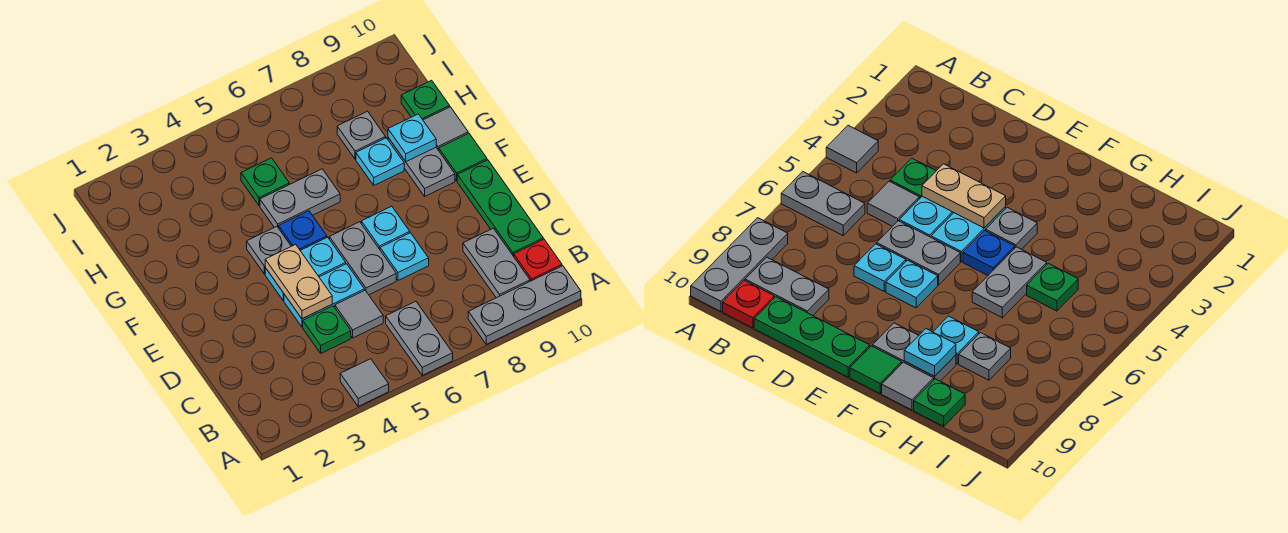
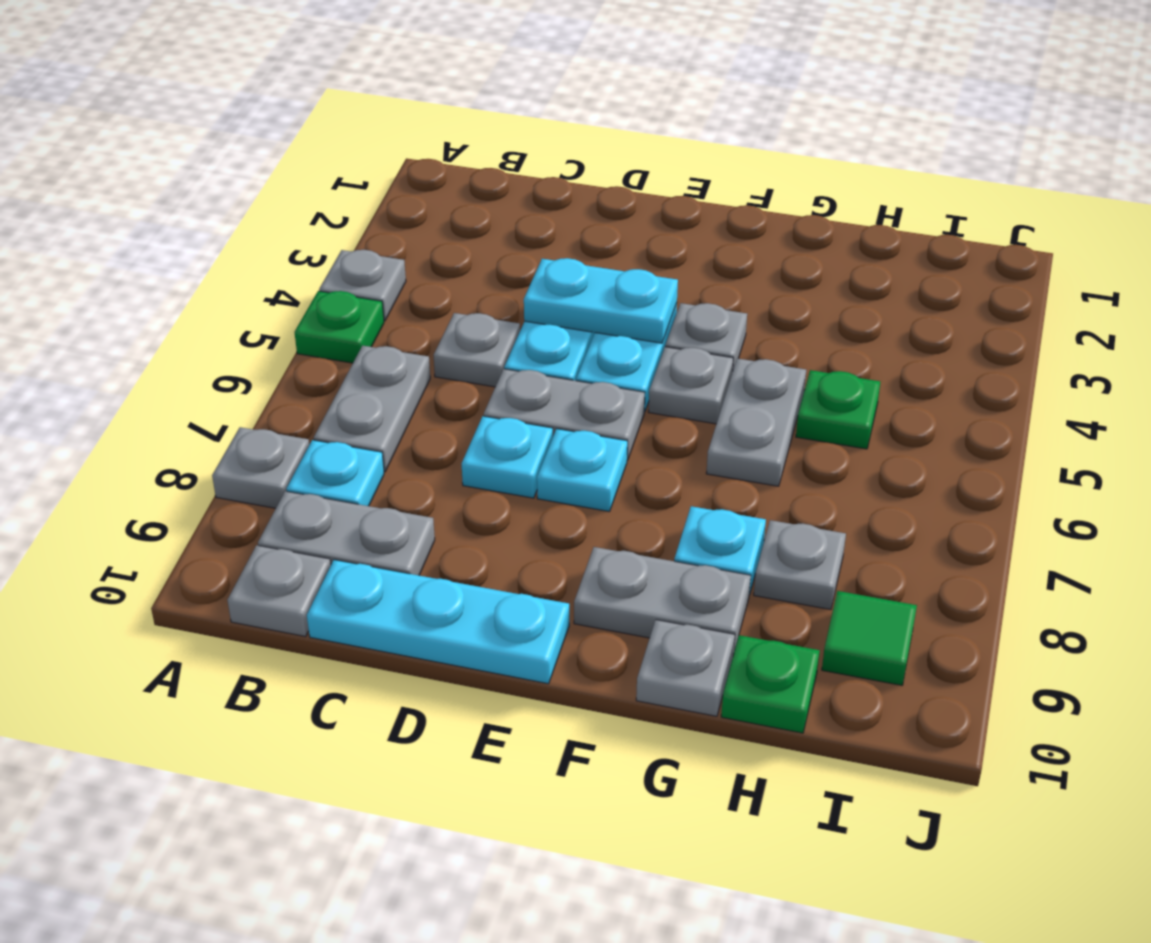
grey tile A4 level 1 -> grey plate A4 level 1
grey plate A6:B6 level 1 -> grey plate B6:B7 level 1
grey plate A8:A10 level 1 -> grey plate A8 level 1
red plate B10 level 1 -> grey plate B10 level 1
green plate C4 level 1 -> green plate A5 level 1
grey tile C5 level 1 -> grey plate C5 level 1
green plate C10:E10 level 1 -> cyan plate C10:E10 level 1
tan plate D4:E4 level 2 -> cyan plate D4:E4 level 2
blue plate F5 level 1 -> grey plate F5 level 1
green tile F10 level 1 -> green tile I9 level 1
cyan plate G9 level 2 -> cyan plate B8 level 1
grey tile G10 level 1 -> grey plate G10 level 1

